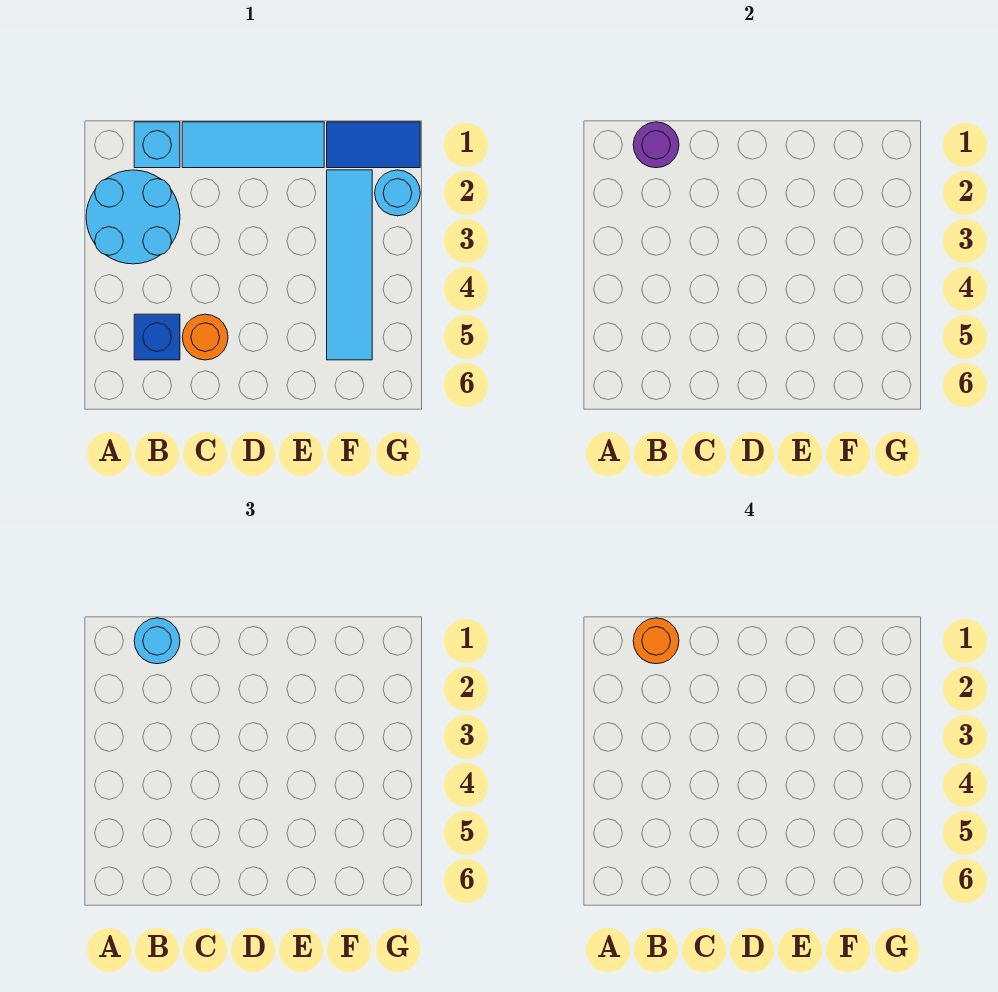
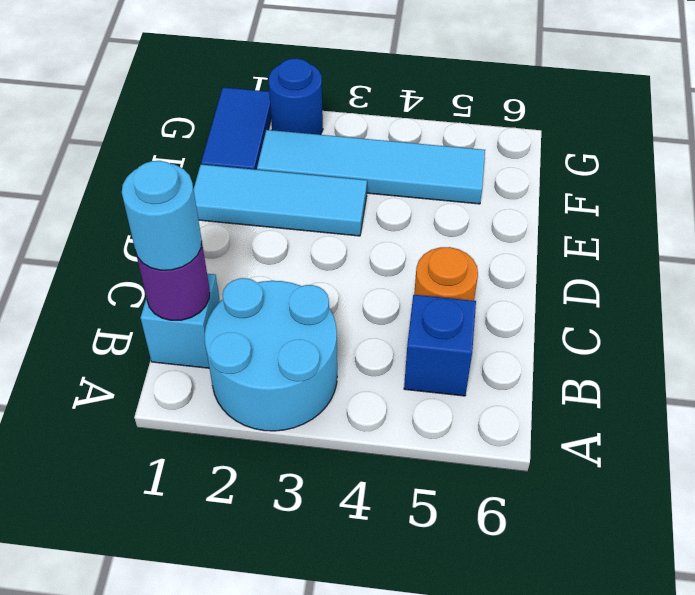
orange round brick B1 level 4 -> none
cyan tile C1:E1 level 1 -> cyan tile E1:E3 level 1
cyan round brick G2 level 1 -> blue round brick G2 level 1

